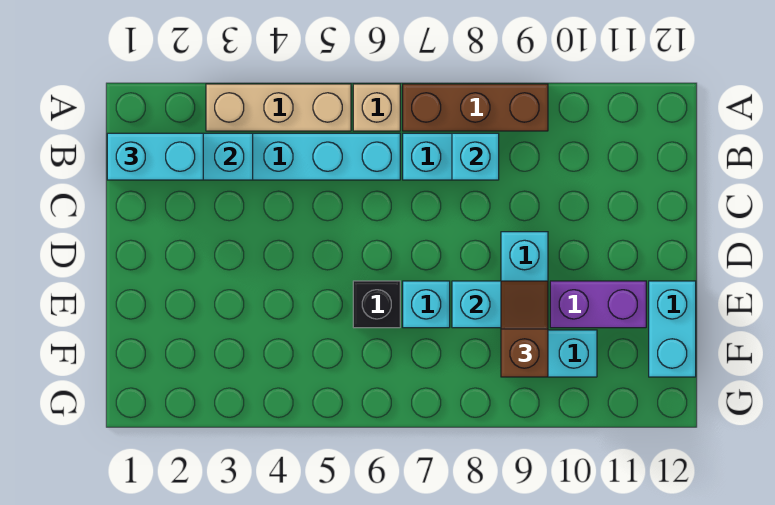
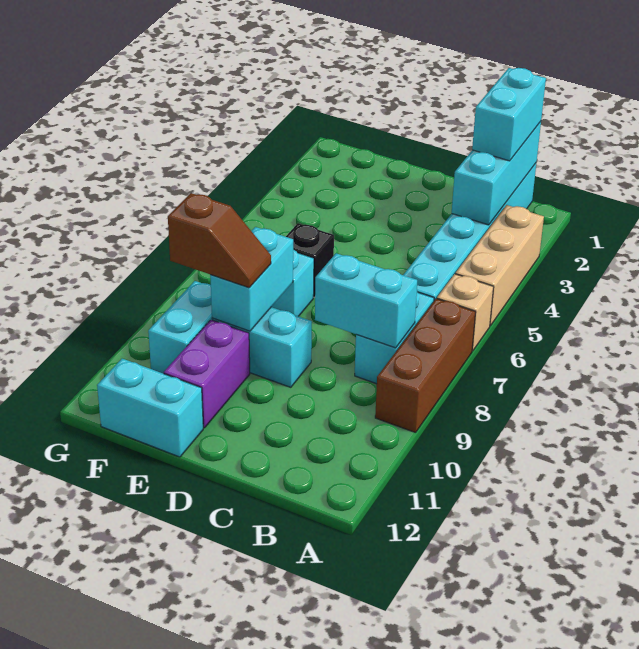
cyan brick B8 level 2 -> cyan brick B8:C8 level 2

